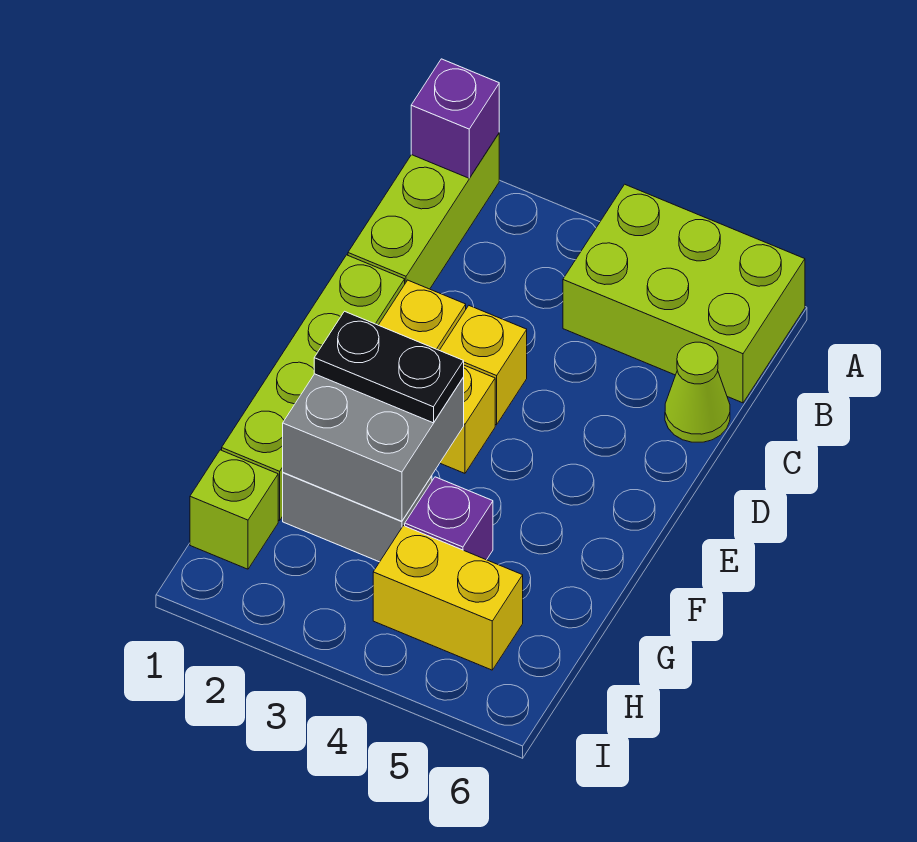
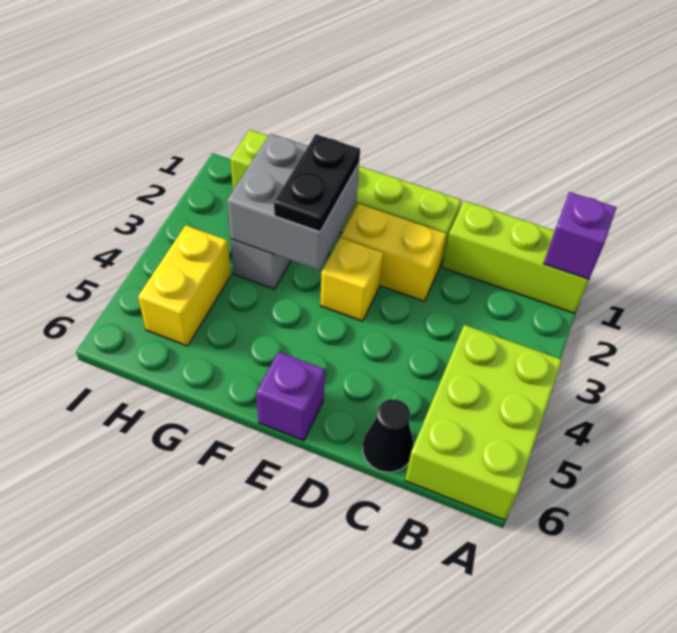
lime cone C6 level 1 -> black cone C6 level 1
yellow brick D3 level 1 -> none
purple brick G4 level 1 -> purple brick E6 level 1

